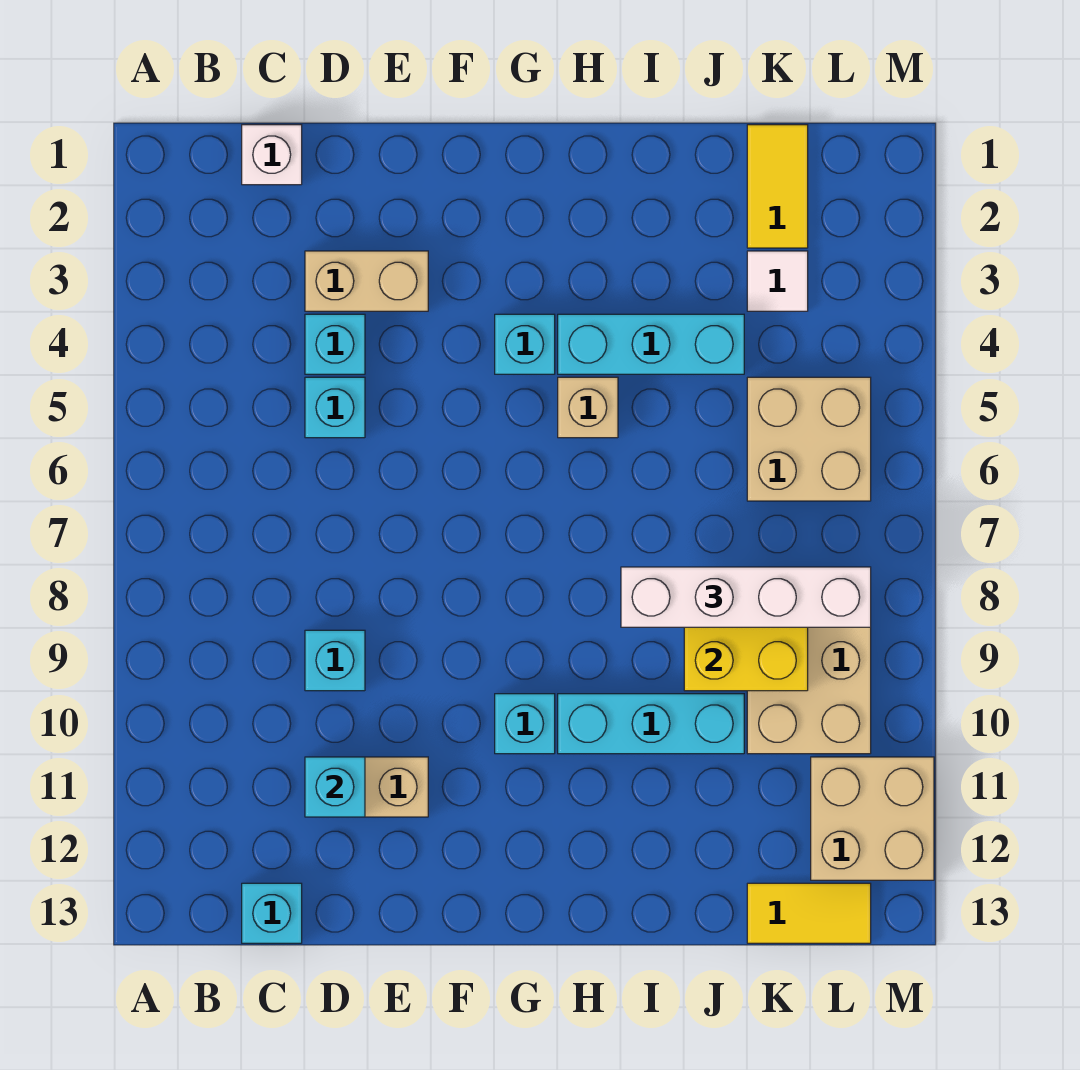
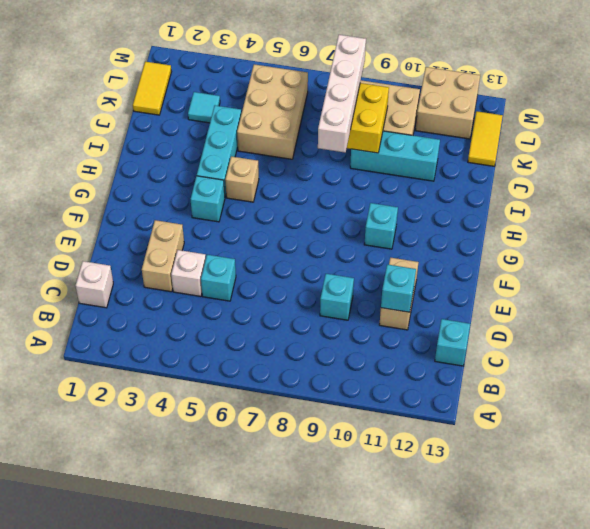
cyan brick D4 level 1 -> white brick D4 level 1
cyan brick H10:J10 level 1 -> cyan brick J9:J11 level 1
yellow tile K1:K2 level 1 -> yellow tile K1:L1 level 1
white tile K3 level 1 -> cyan tile K3 level 1
tan brick K5:L6 level 1 -> tan brick J5:L6 level 1

